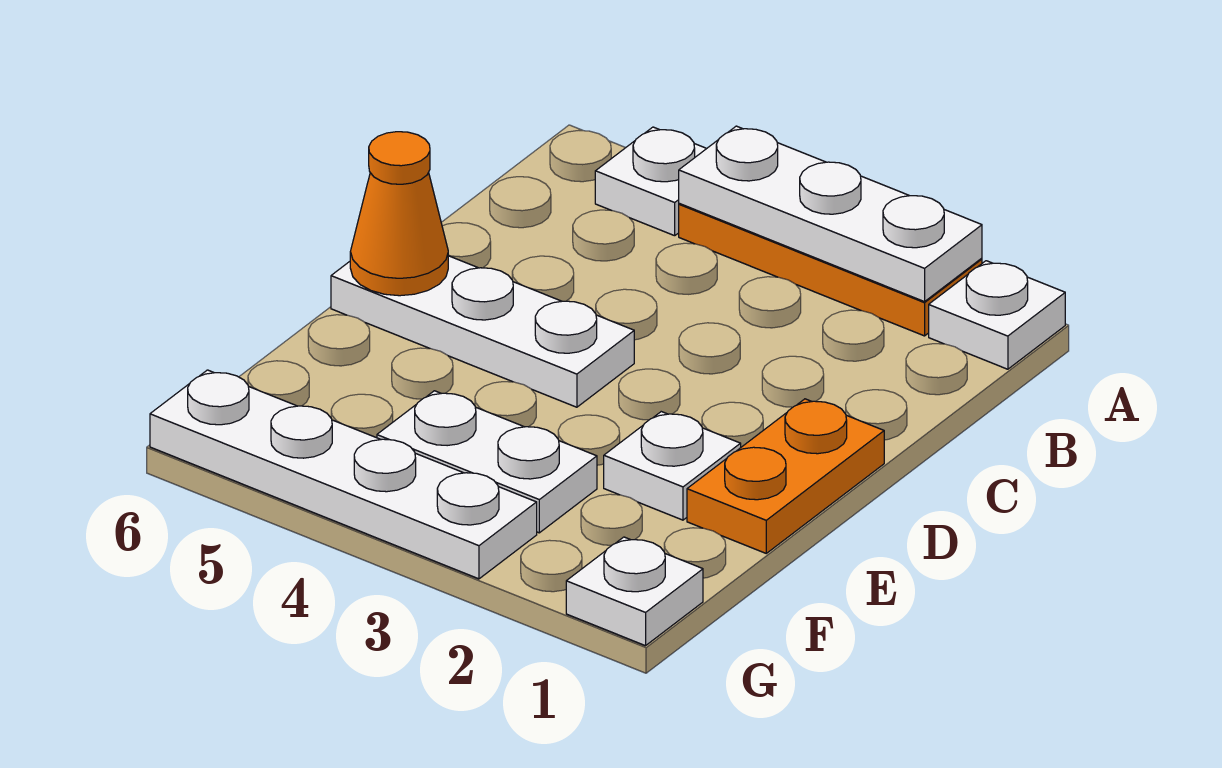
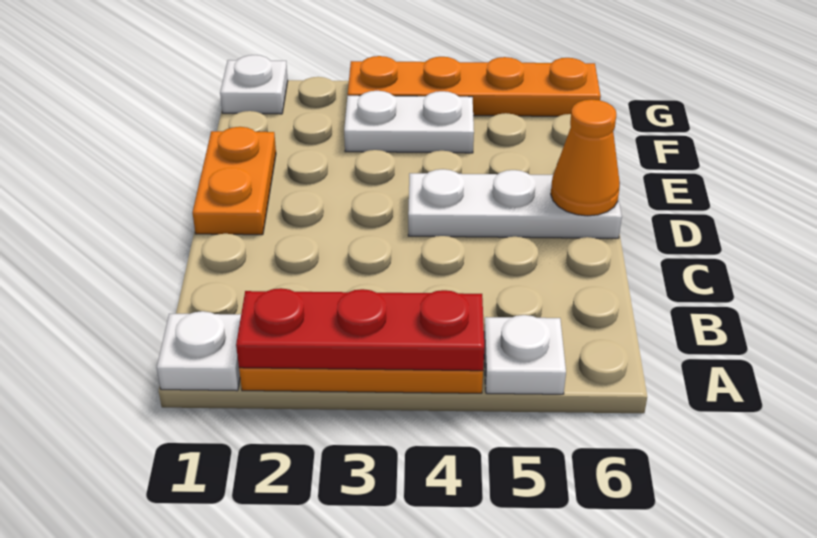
white plate A2:A4 level 2 -> red plate A2:A4 level 2
white plate E2 level 1 -> none
white plate G3:G6 level 1 -> orange plate G3:G6 level 1

